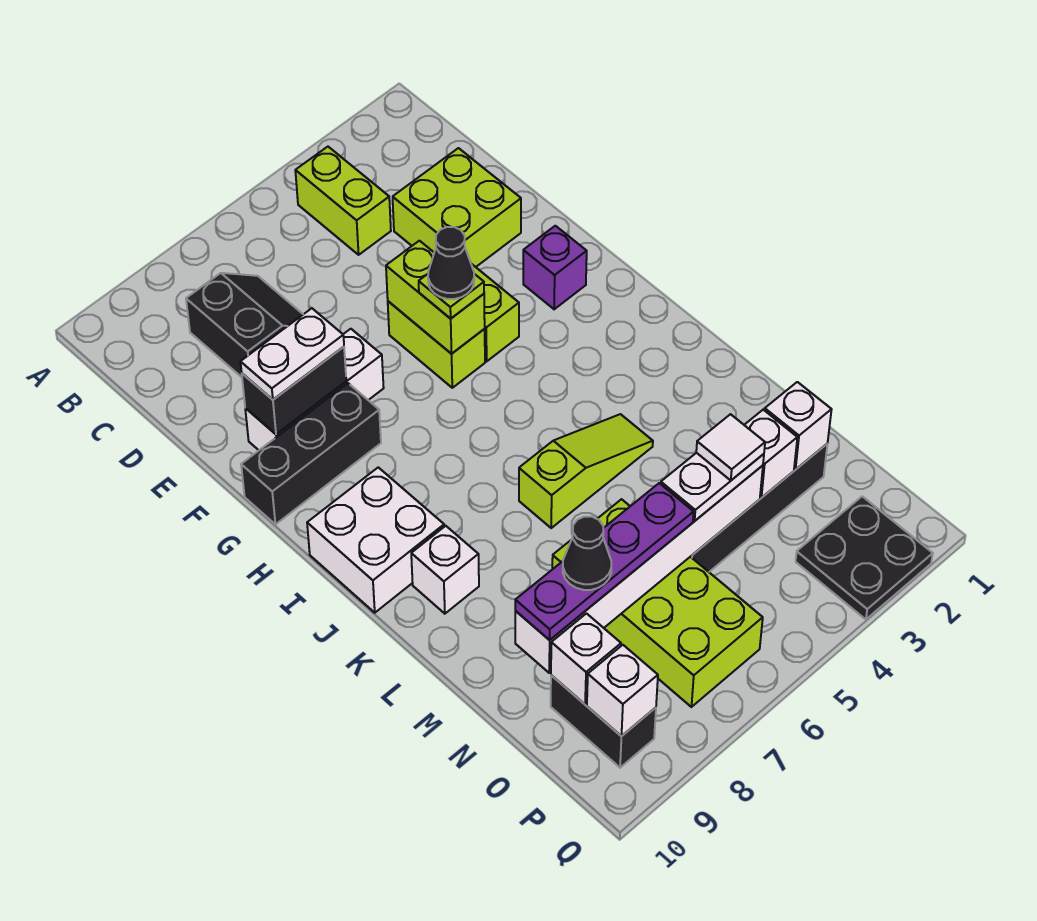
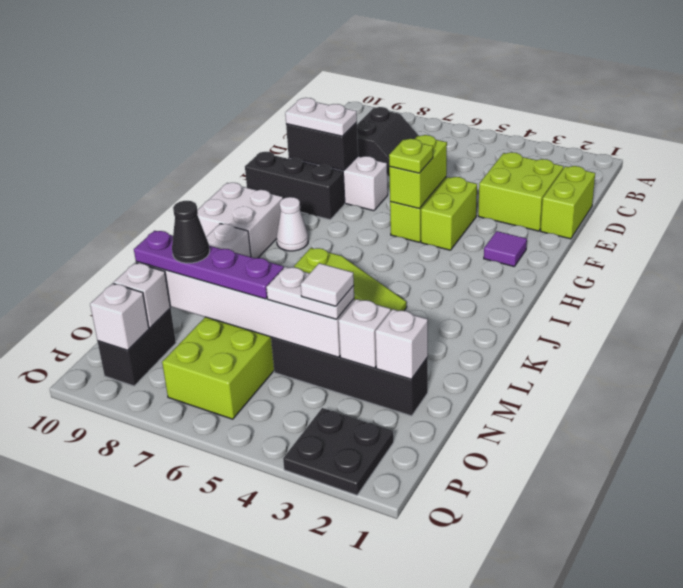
lime brick B4:C4 level 1 -> lime brick D1:E1 level 1
purple brick G2 level 1 -> purple tile G2 level 1
black cone G5 level 4 -> none
none -> white cone I8 level 1

